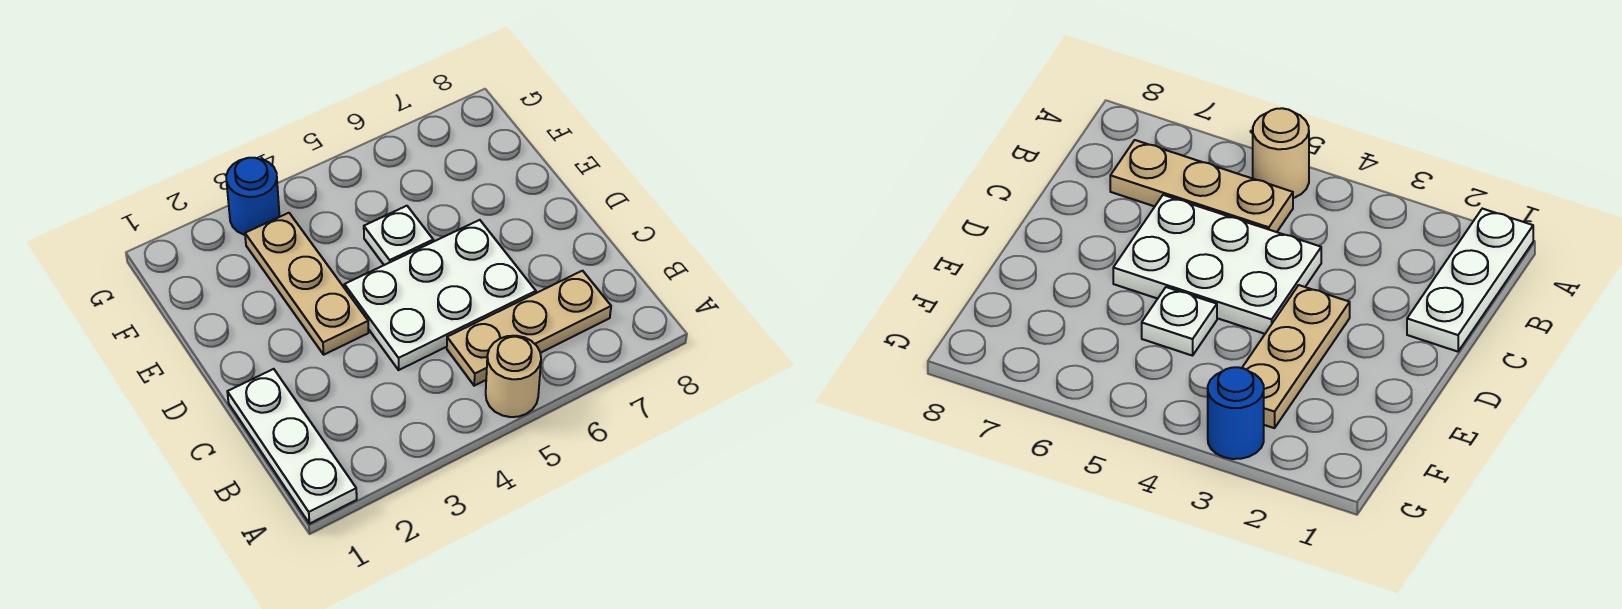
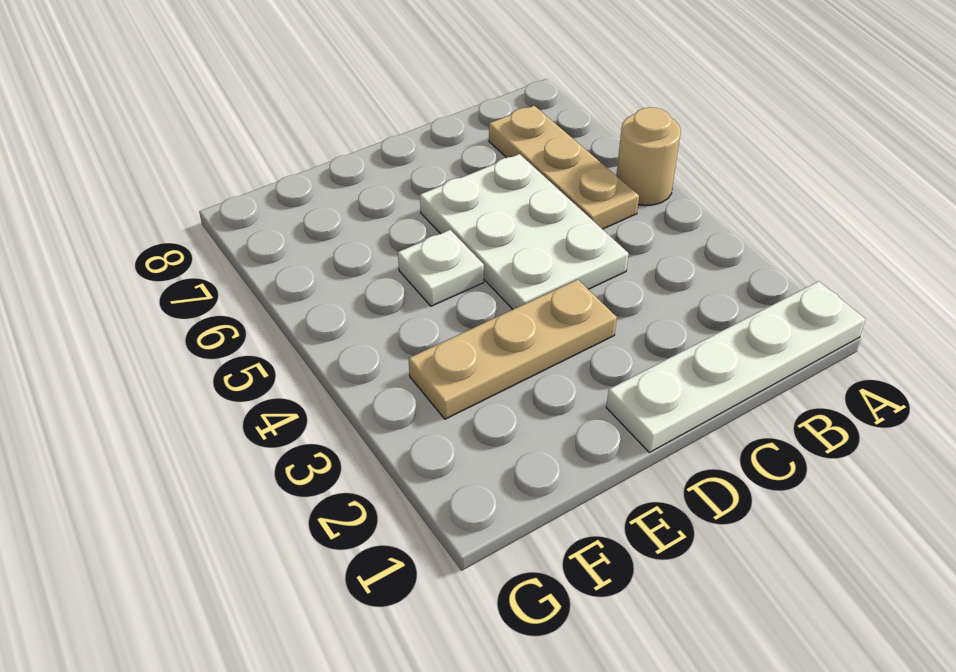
white plate A1:C1 level 1 -> white plate A1:D1 level 1
blue round brick G3 level 1 -> none

